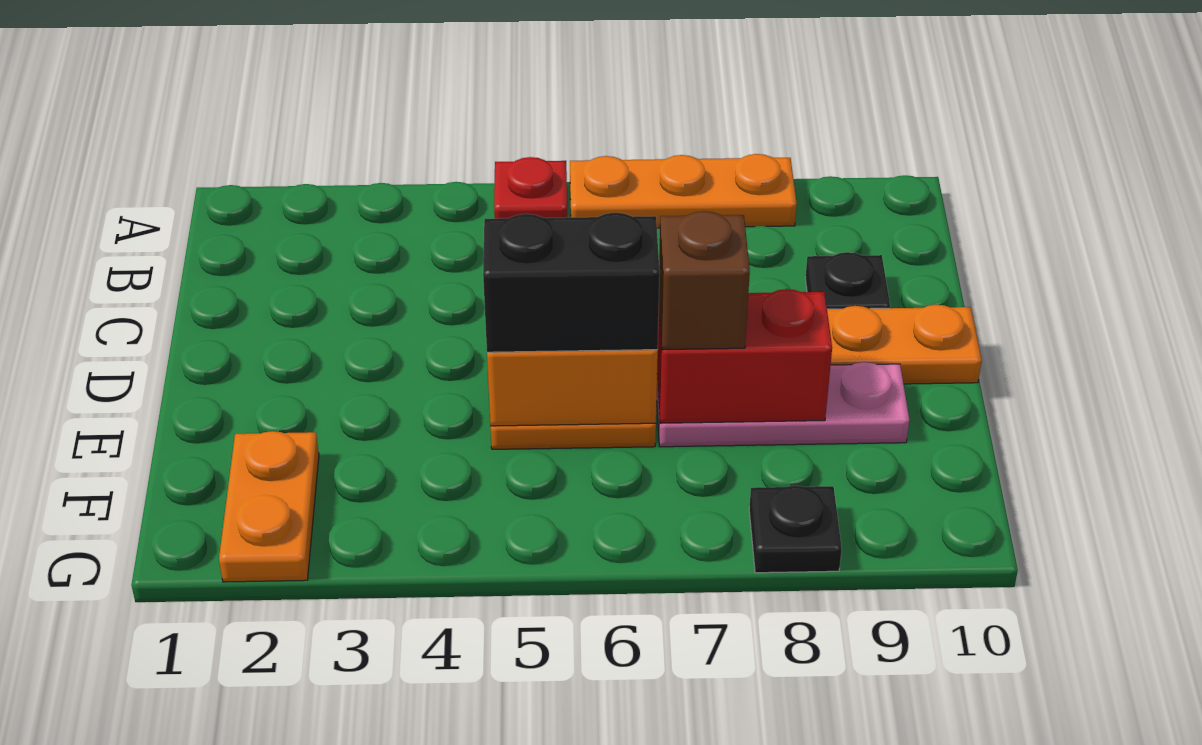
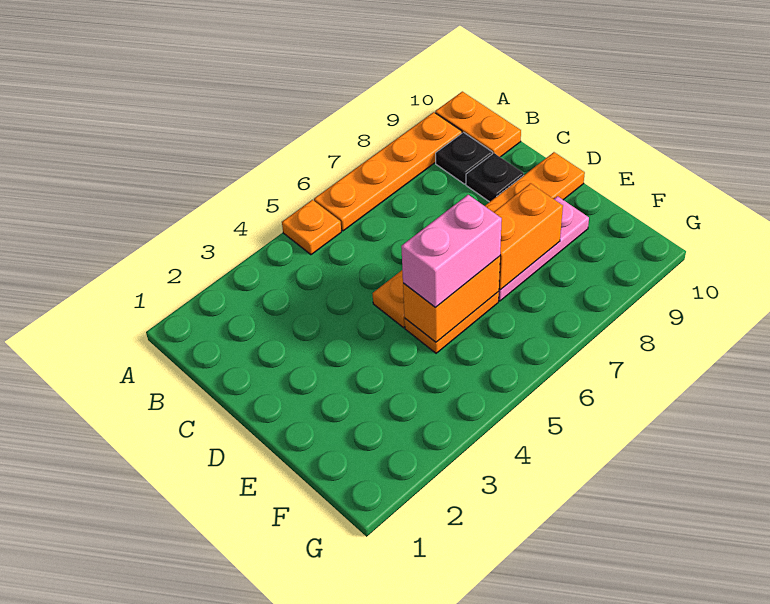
red plate A5 level 1 -> orange plate A5 level 1
orange plate A6:A8 level 1 -> orange plate A6:A9 level 1
black brick E5:E6 level 3 -> pink brick E5:E6 level 3
red brick E7:E8 level 2 -> orange brick E7:E8 level 2
brown brick E7 level 3 -> none
orange plate F2:G2 level 1 -> orange plate A10:B10 level 1
black plate G8 level 1 -> black plate B9 level 1

